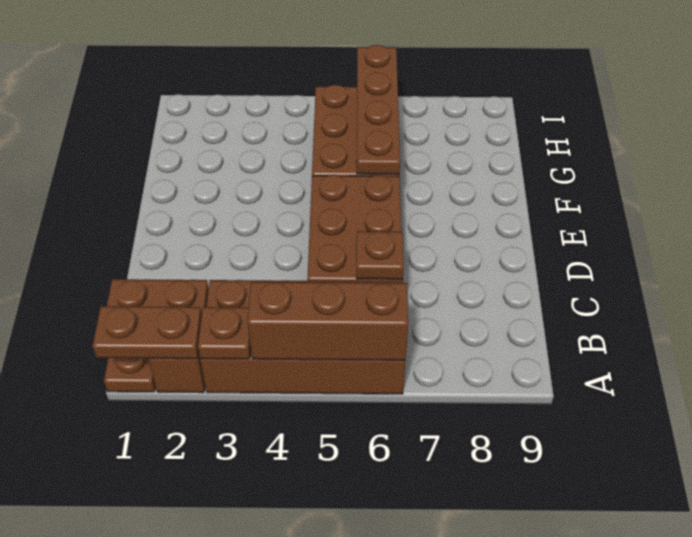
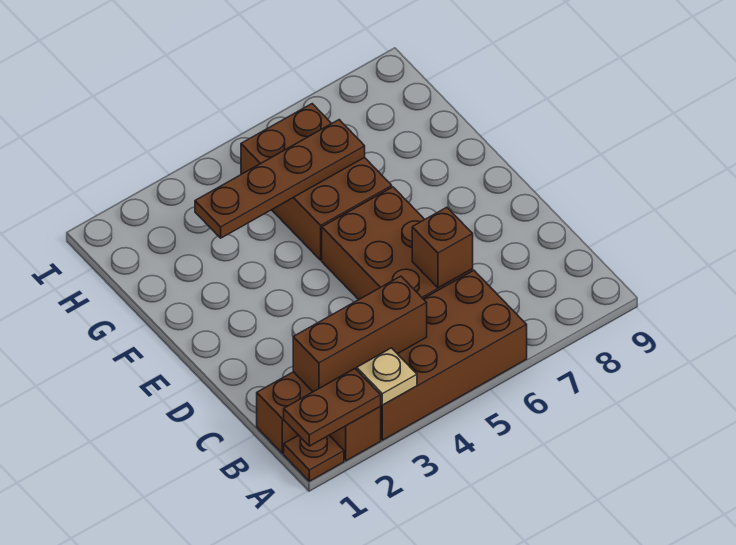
brown plate A3 level 2 -> tan plate A3 level 2
brown brick A4:A6 level 2 -> brown brick B2:B4 level 2
brown plate C6 level 2 -> brown brick C6 level 2
brown plate F6:I6 level 2 -> brown plate G3:G6 level 2

